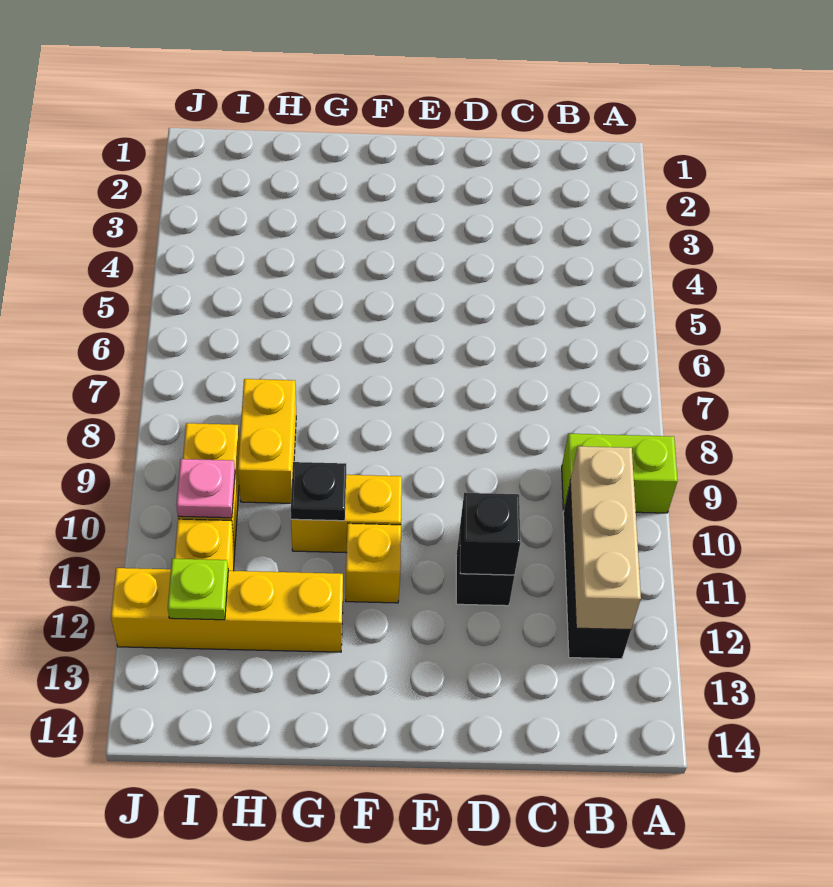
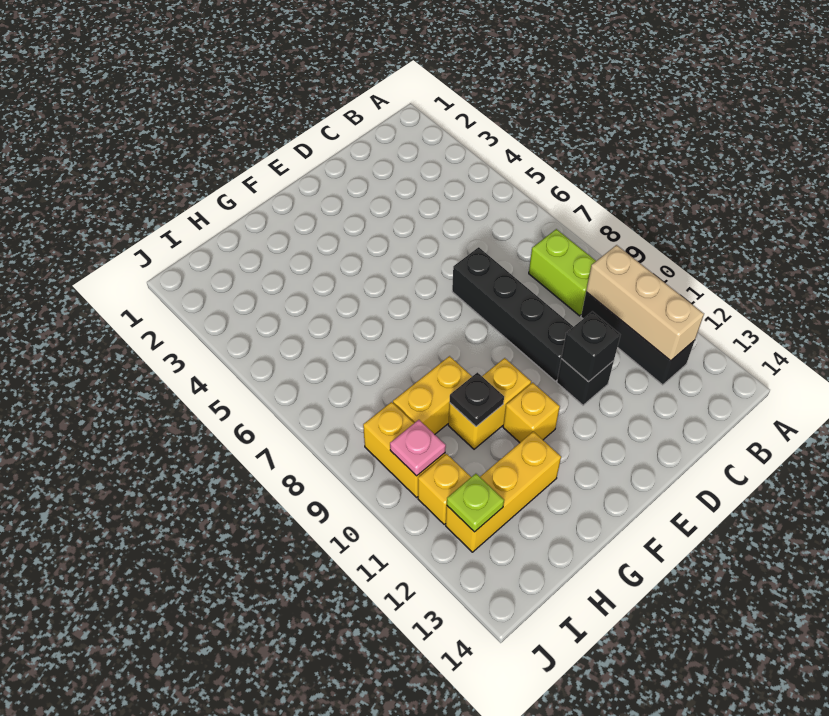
lime brick A9:B9 level 1 -> lime brick B8:B9 level 1
none -> black brick D7:D10 level 1
yellow brick G12:J12 level 1 -> yellow brick G12:I12 level 1
yellow brick H8:H9 level 1 -> yellow brick G9:H9 level 1

